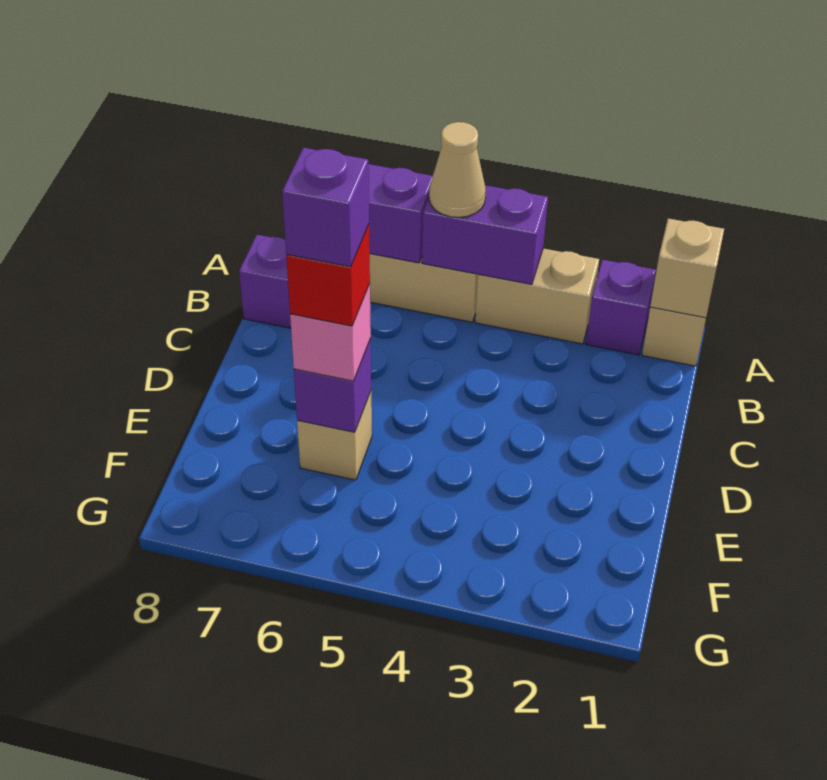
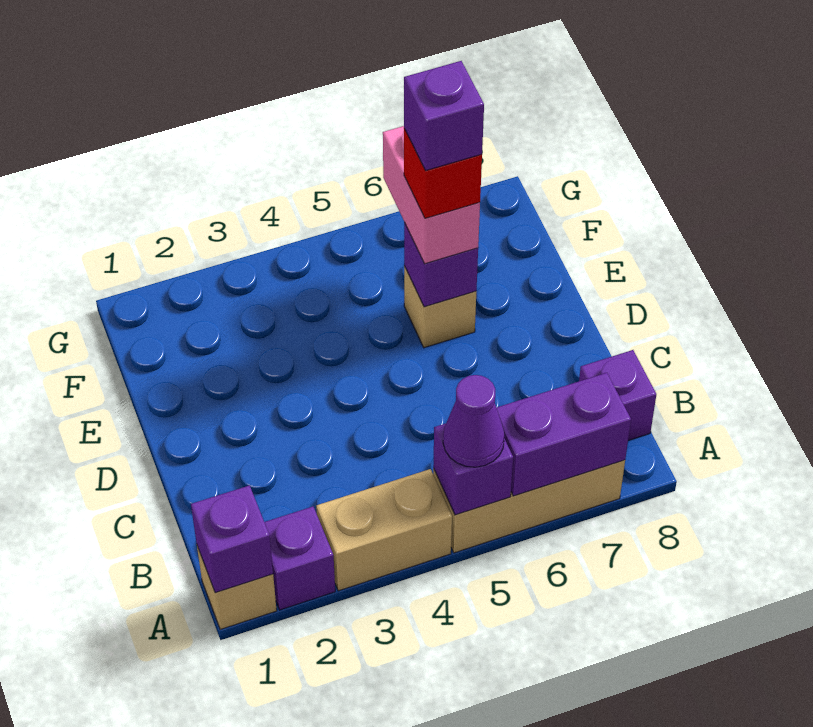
tan brick A1 level 2 -> purple brick A1 level 2
purple brick A4:A5 level 2 -> purple brick A5 level 2
tan cone A5 level 3 -> purple cone A5 level 3
pink brick E6 level 3 -> pink brick E6:F6 level 3

